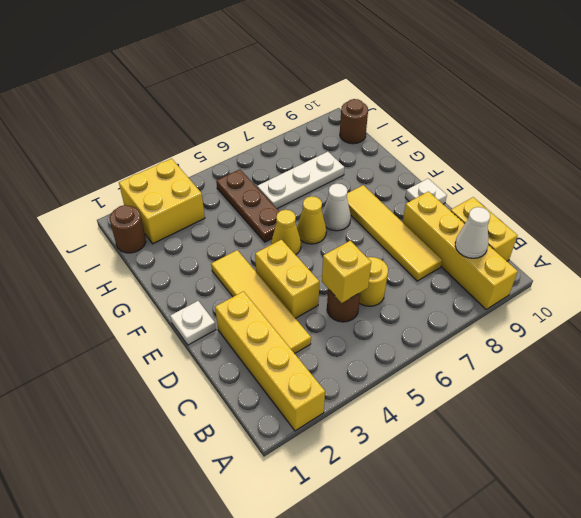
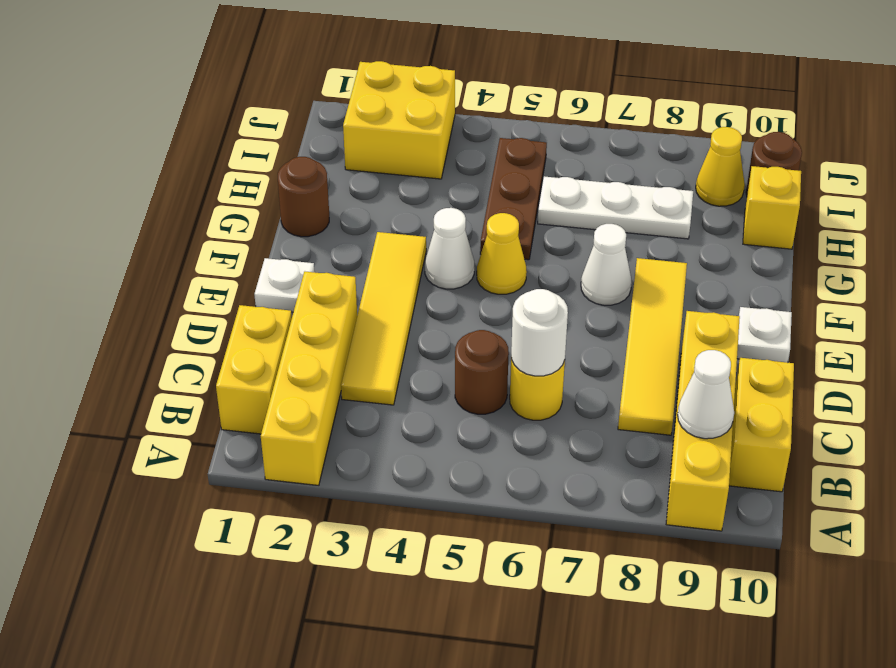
yellow brick C5 level 2 -> yellow brick H10 level 1
none -> white round brick C6 level 2
yellow brick D4:E4 level 1 -> yellow brick B1:C1 level 1
none -> white cone F4 level 1
yellow cone F6 level 1 -> yellow cone I9 level 1
brown round brick I1 level 1 -> brown round brick G1 level 1

